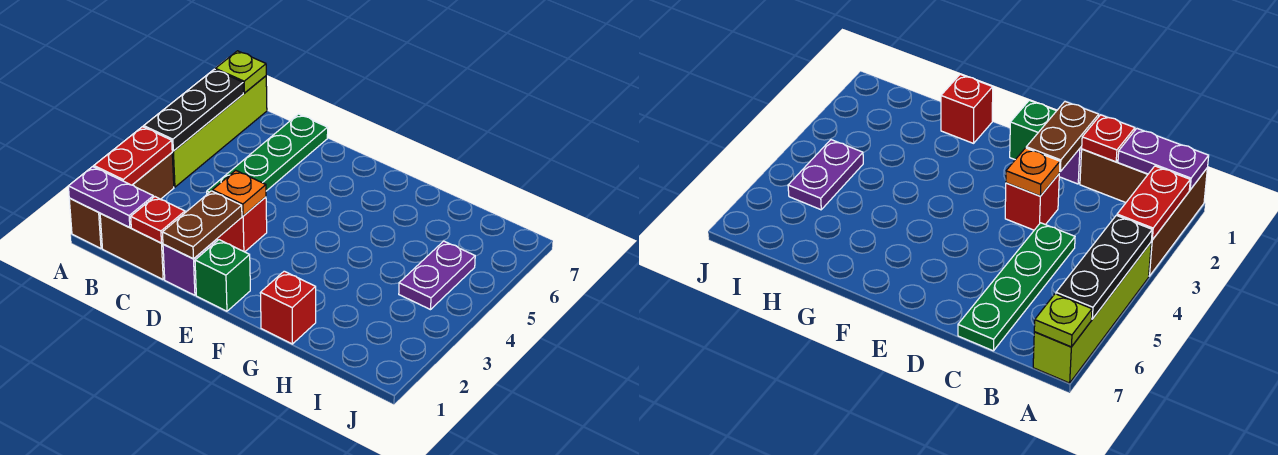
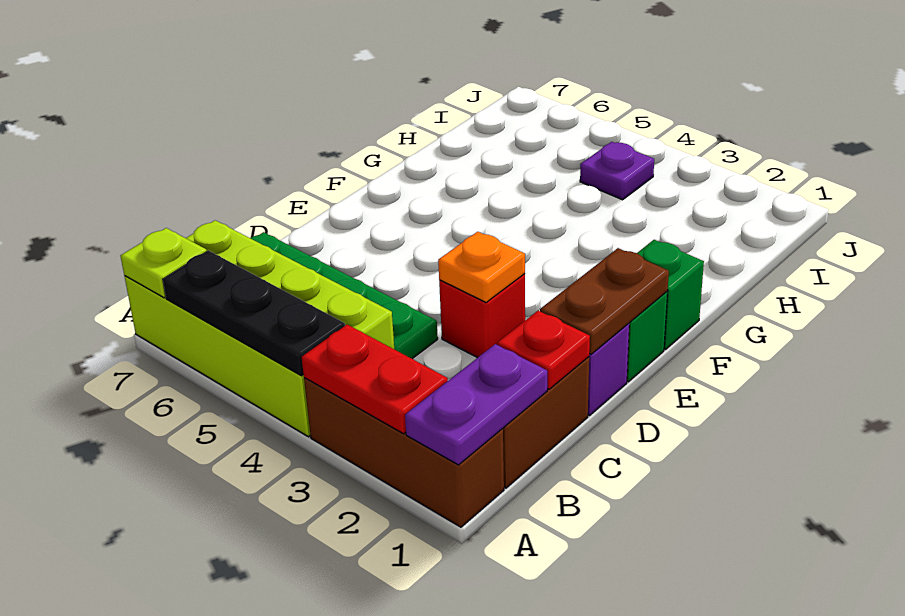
lime brick A4:A7 level 1 -> lime brick A4:B7 level 1
brown plate D1:D2 level 2 -> brown plate D1:E1 level 2
none -> green brick F1 level 1
red brick G1 level 1 -> none
purple plate I4:I5 level 1 -> purple plate I4 level 1

